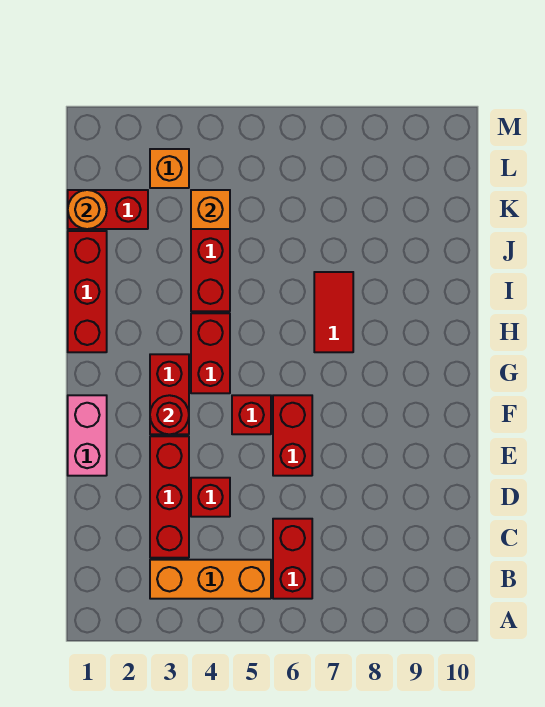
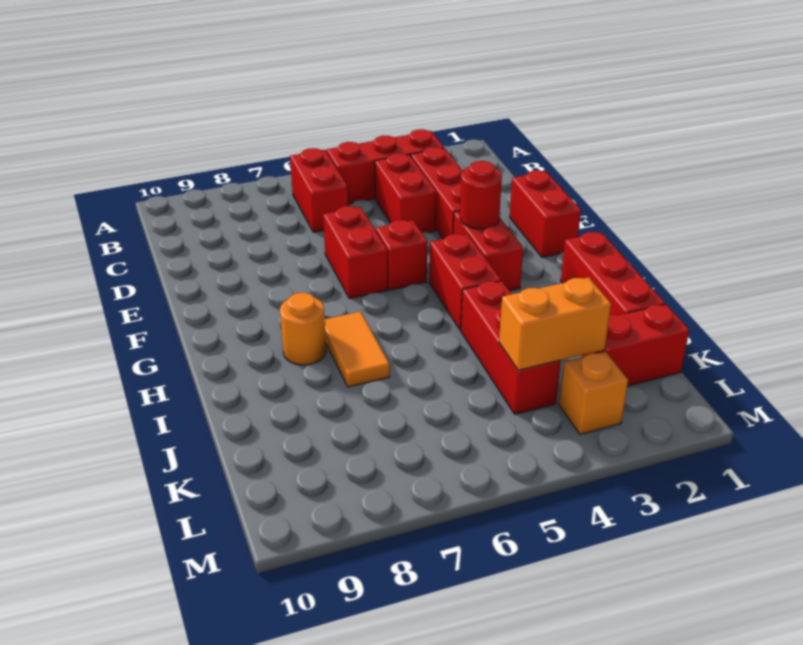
orange brick B3:B5 level 1 -> red brick B3:B5 level 1
red brick D4 level 1 -> red brick C4:D4 level 1
pink brick E1:F1 level 1 -> red brick E1:F1 level 1
red tile H7:I7 level 1 -> orange tile H7:I7 level 1
orange round brick K1 level 2 -> orange round brick H8 level 1
orange brick K4 level 2 -> orange brick K3:K4 level 2

